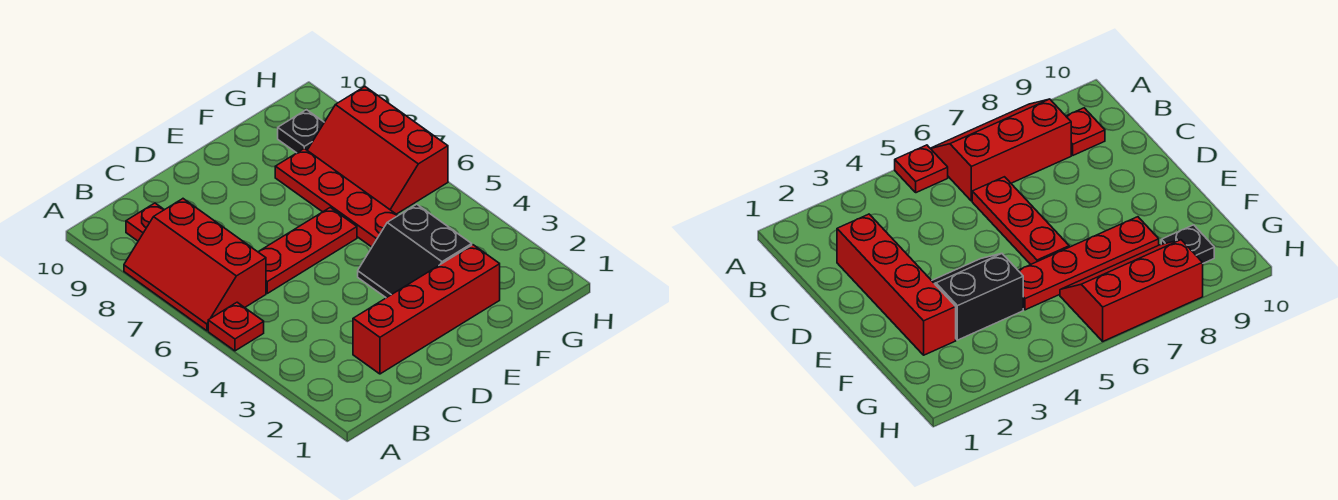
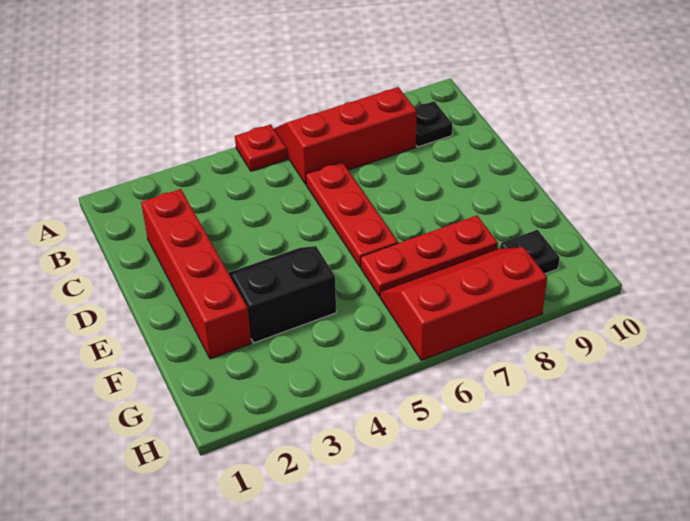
red plate B9 level 1 -> black plate B9 level 1
red plate F5:F8 level 1 -> red plate F6:F8 level 1

